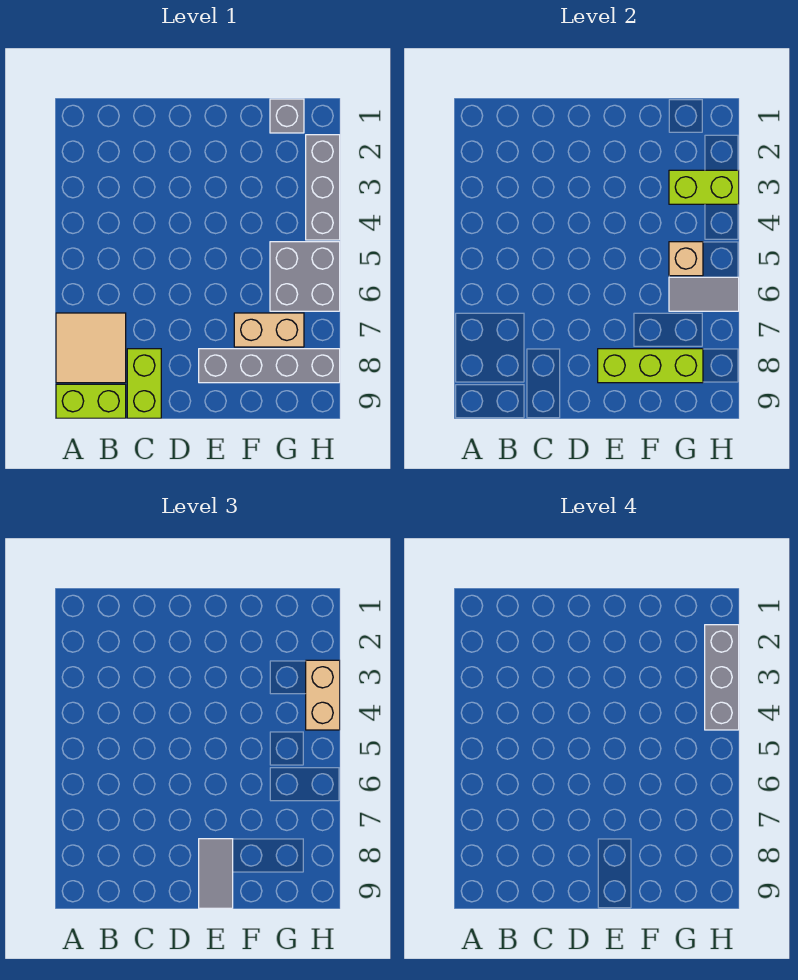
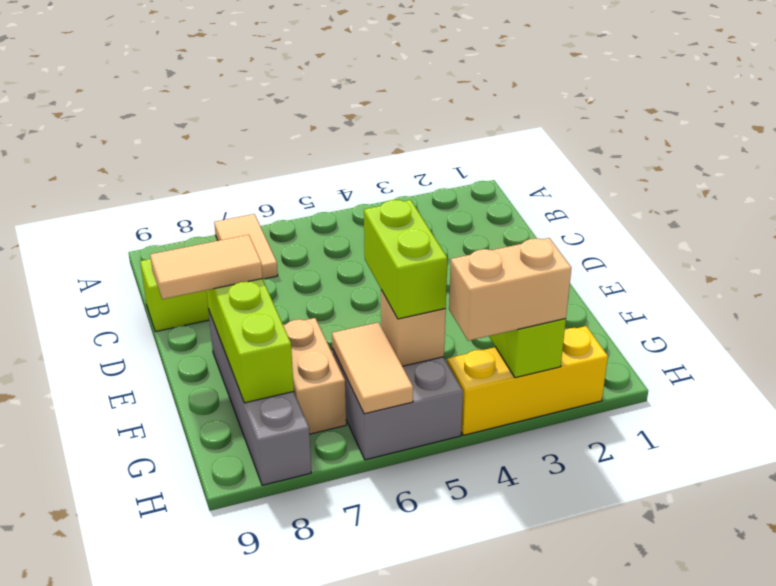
tan tile A7:B8 level 1 -> tan tile A7:B7 level 1
lime brick A9:B9 level 1 -> lime brick F5:G5 level 3
grey tile E8:E9 level 3 -> tan tile E8:E9 level 3
grey brick G1 level 1 -> none
grey tile G6:H6 level 2 -> tan tile G6:H6 level 2
grey brick H2:H4 level 1 -> yellow brick H2:H4 level 1
grey brick H2:H4 level 4 -> none

